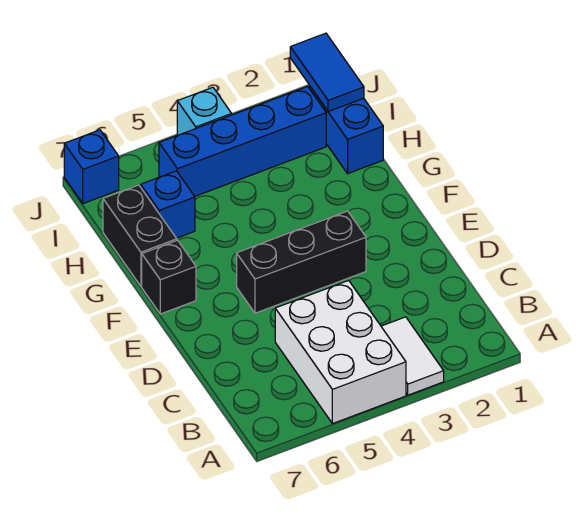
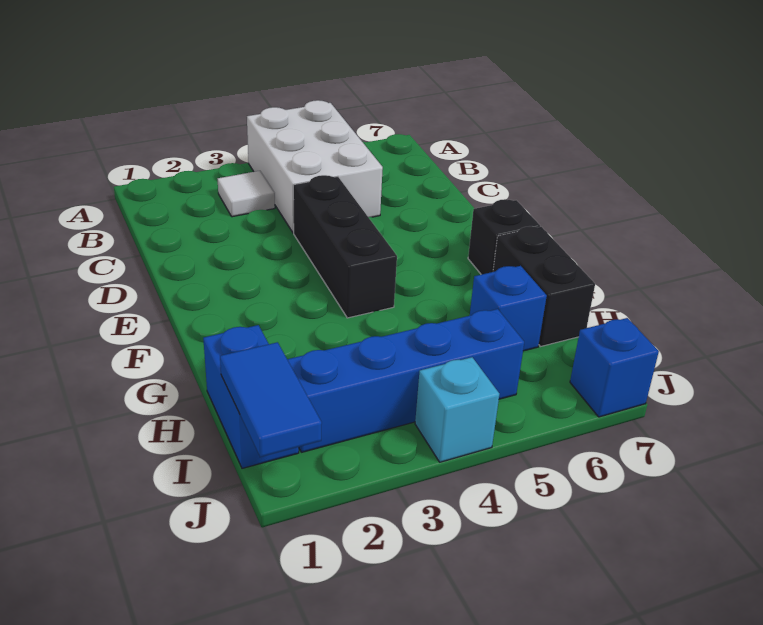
white tile A3:B3 level 1 -> white tile B3 level 1
black brick E3:E5 level 1 -> black brick D4:F4 level 1

